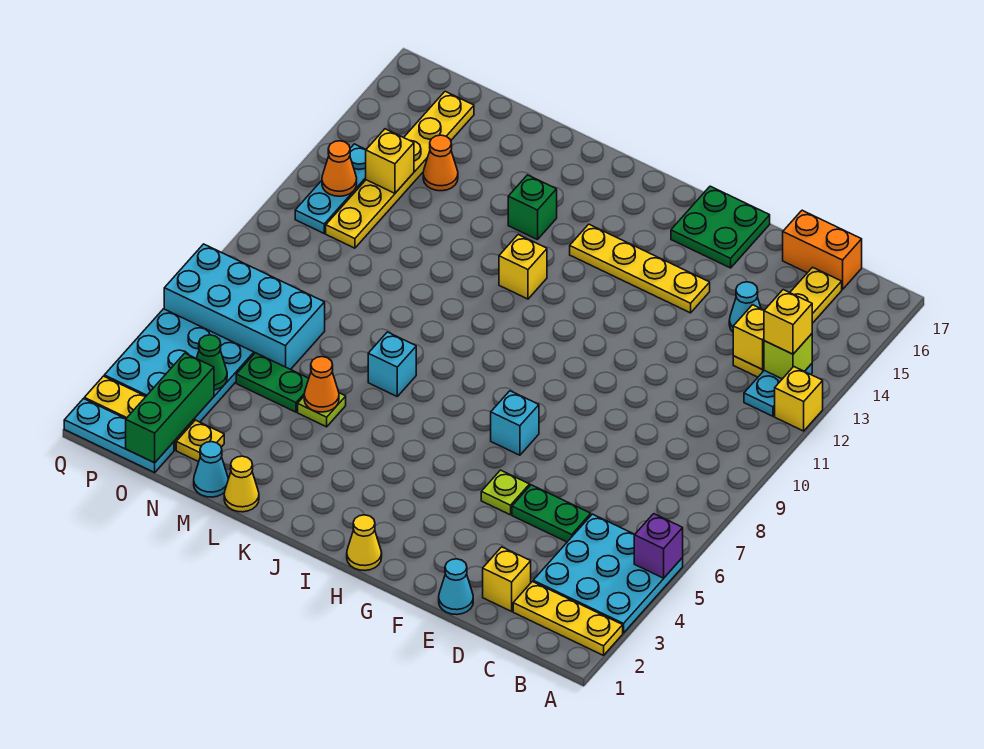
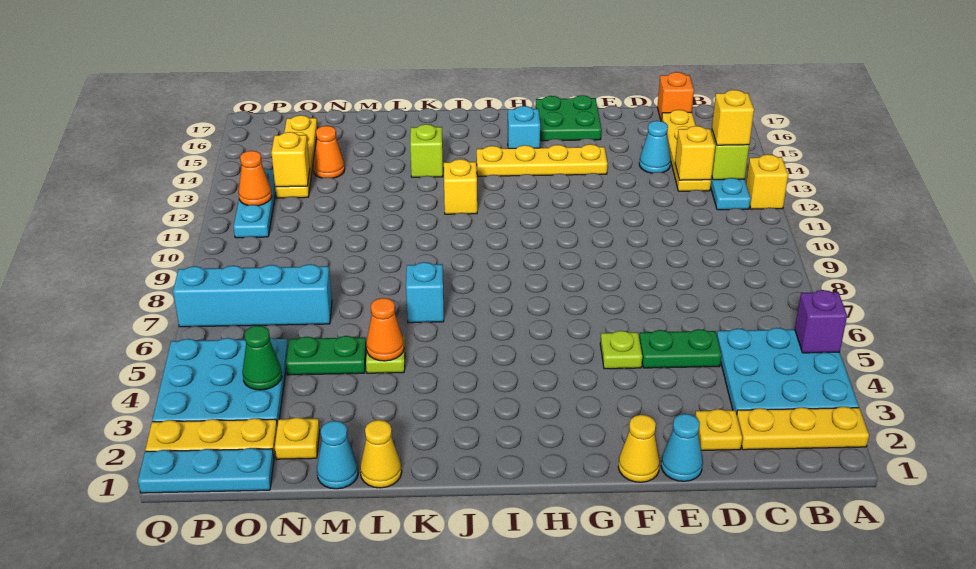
orange brick C17:D17 level 1 -> orange brick C17 level 1
yellow brick D2 level 1 -> yellow plate D2 level 1
cyan brick G7 level 1 -> cyan brick H15 level 1
yellow cone H1 level 1 -> yellow cone F1 level 1
green brick K14 level 1 -> lime brick K14 level 1
cyan brick N6:Q7 level 1 -> cyan brick N7:Q7 level 1
green brick O1:O3 level 2 -> none
yellow plate O11:O16 level 1 -> yellow plate O13:O16 level 1

